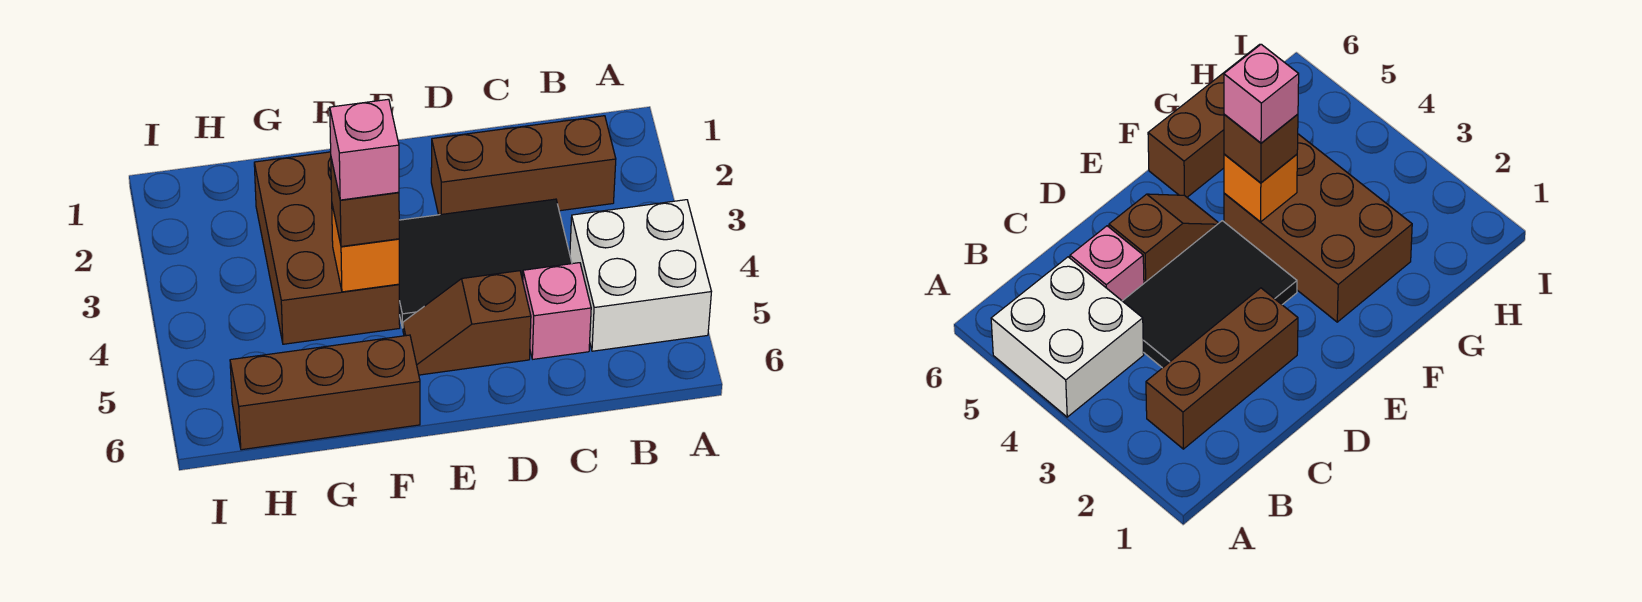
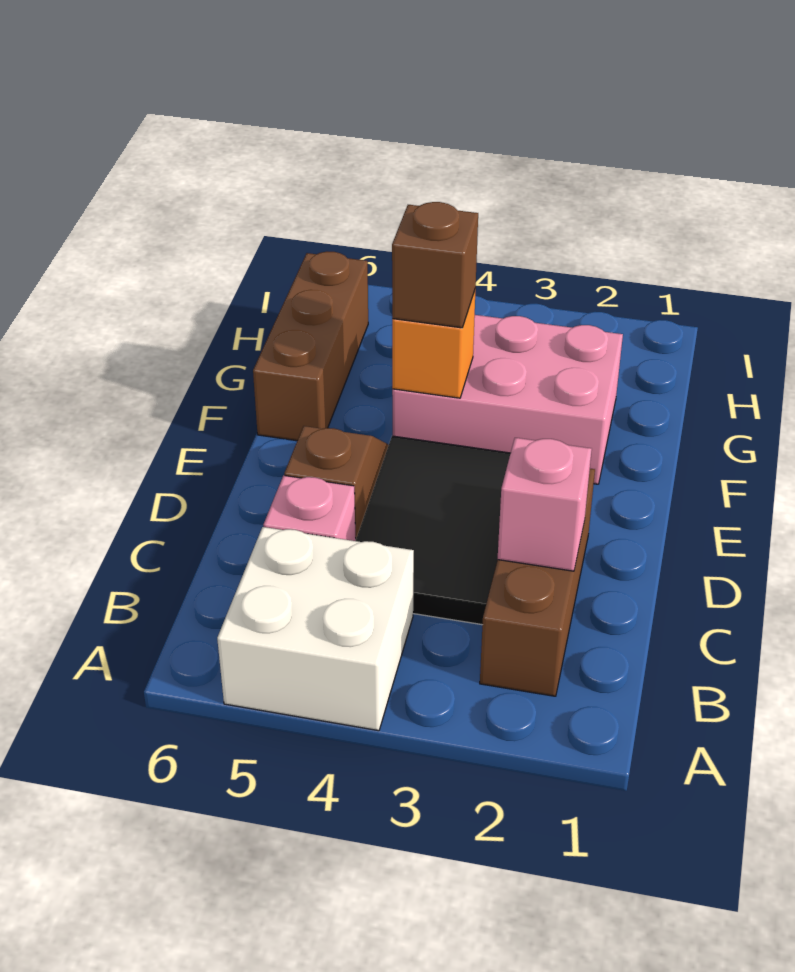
brown brick F2:G4 level 1 -> pink brick F2:G4 level 1
pink brick F4 level 4 -> pink brick C2 level 2

